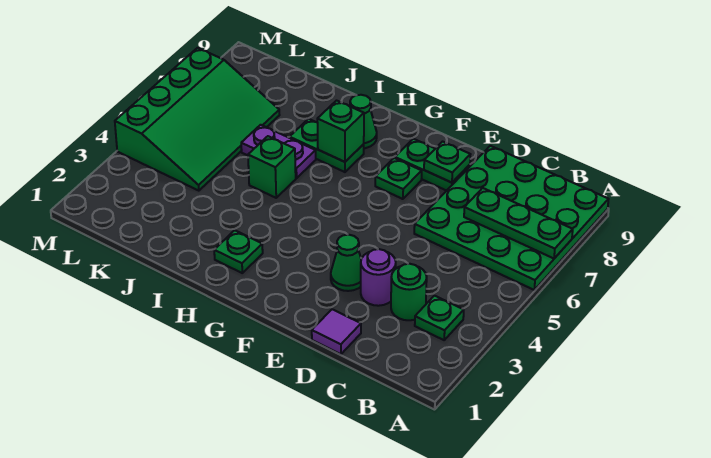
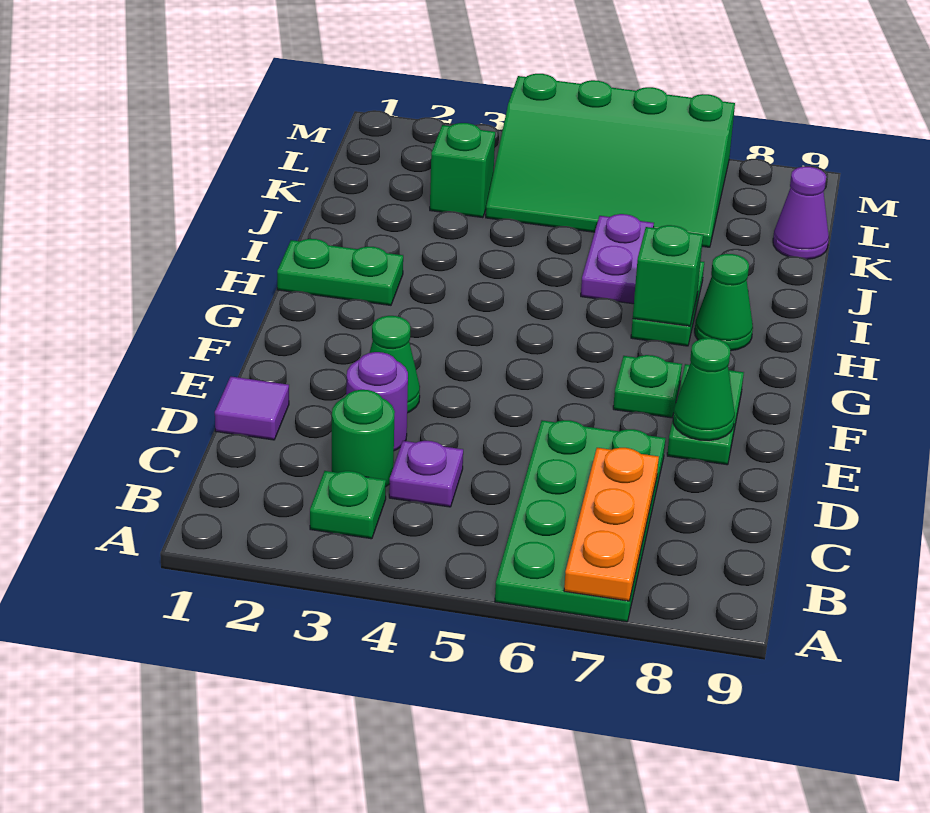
green plate A6:D9 level 1 -> green plate A6:D7 level 1
green plate A7:C7 level 2 -> orange plate A7:C7 level 2
none -> purple plate C4 level 1
green plate E8 level 2 -> green cone E8 level 2
green plate H2 level 1 -> green plate H1:H2 level 1
green brick I5 level 1 -> green brick K3 level 1
none -> purple cone K9 level 1

